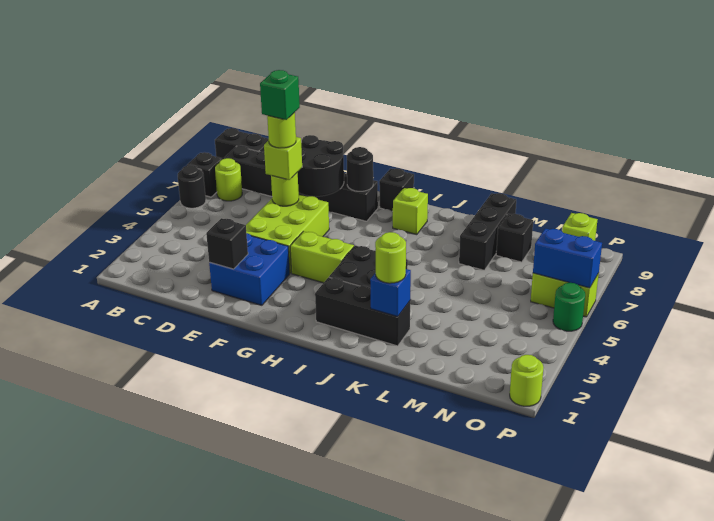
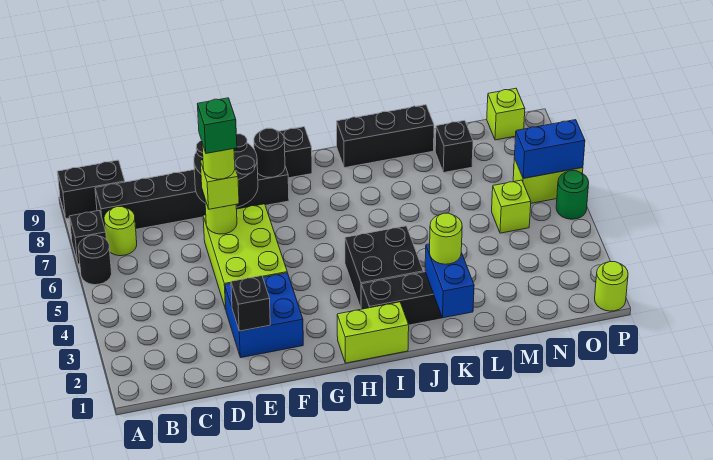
lime brick G4:H4 level 1 -> lime brick H1:I1 level 1
lime brick I8 level 1 -> lime brick N5 level 1
blue brick K2 level 2 -> blue brick K1:K2 level 2
black brick L7:L9 level 1 -> black brick J9:L9 level 1

